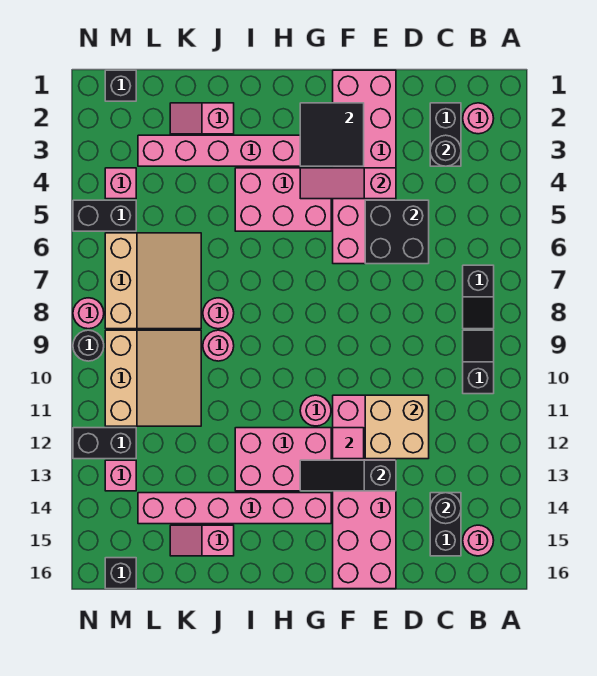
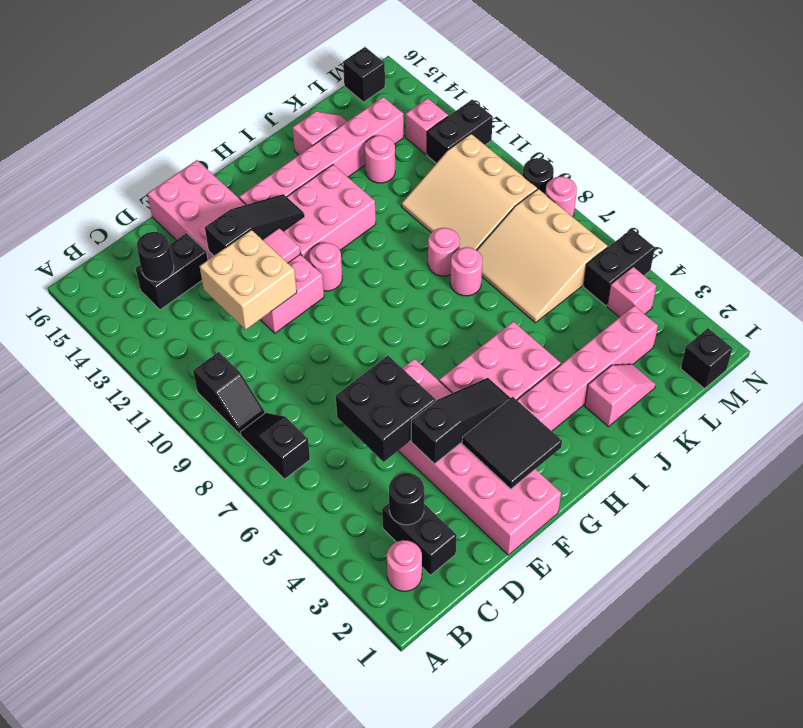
pink round brick B15 level 1 -> pink round brick K13 level 1
black brick C14:C15 level 1 -> black brick C14:D14 level 1
pink slope E4:G4 level 2 top E -> black slope E4:G4 level 2 top E

